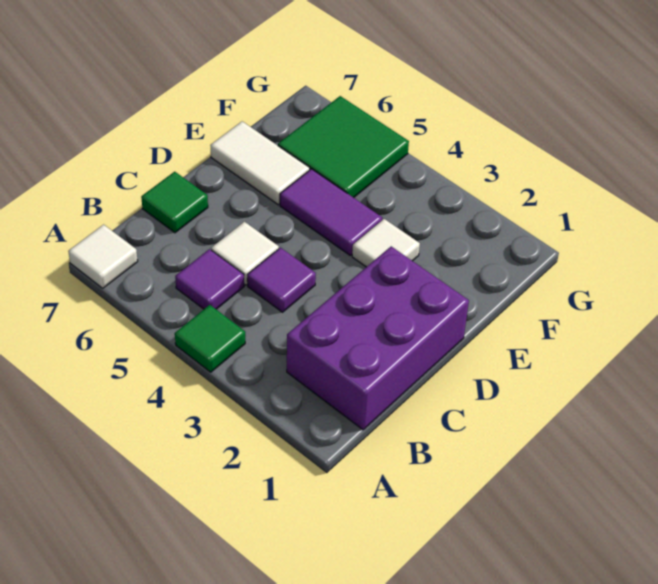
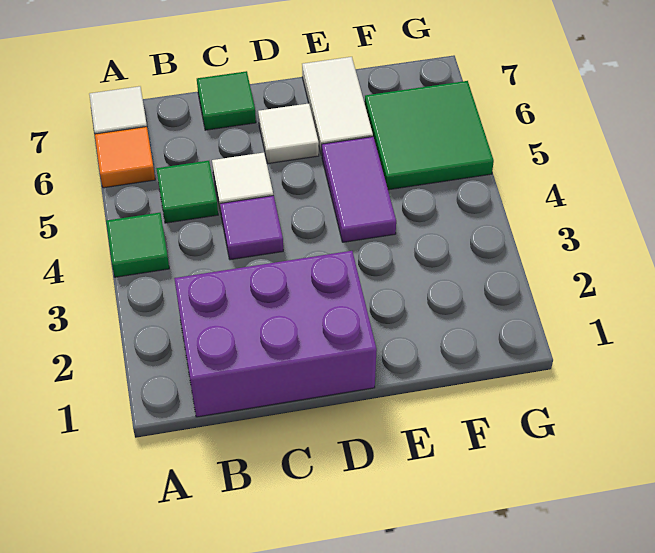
none -> orange tile A6 level 1
purple tile B5 level 1 -> green tile B5 level 1
white tile E3 level 1 -> white tile D6 level 1

